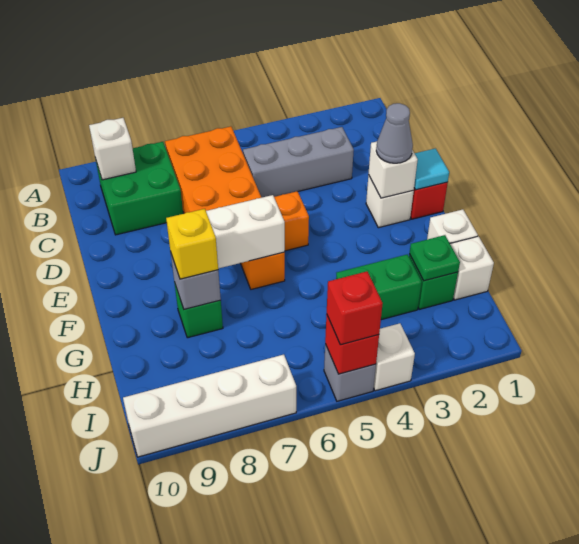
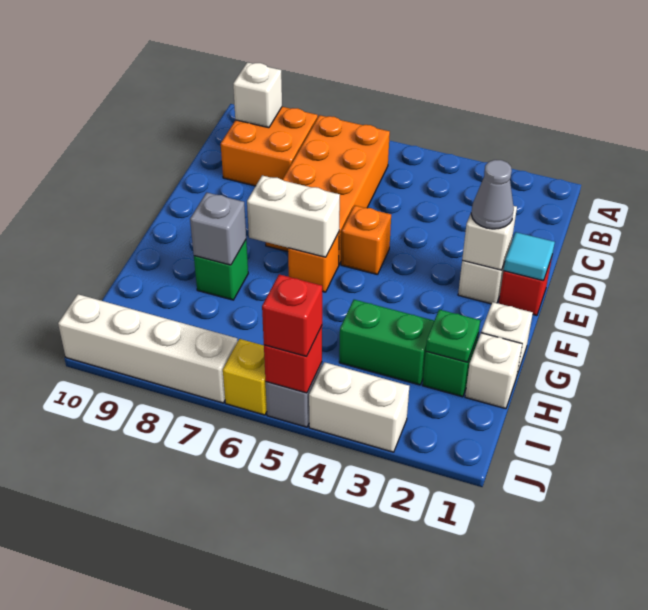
green brick B8:C9 level 1 -> orange brick B8:C9 level 1
grey brick C3:C5 level 1 -> none
yellow brick G8 level 3 -> yellow brick J6 level 1
white brick J4 level 1 -> white brick J3:J4 level 1

